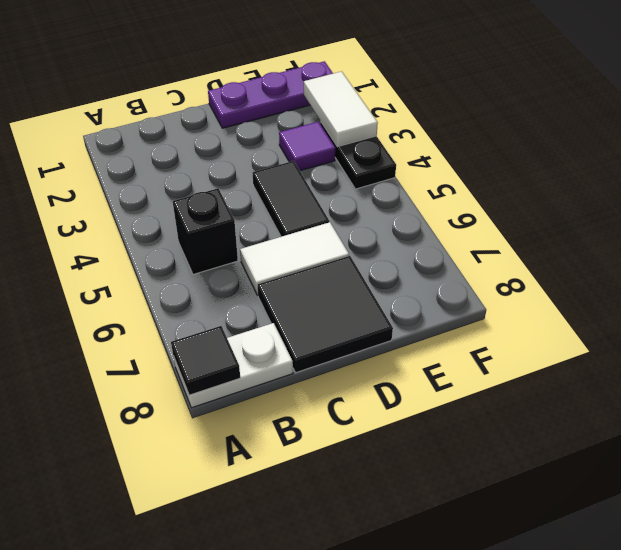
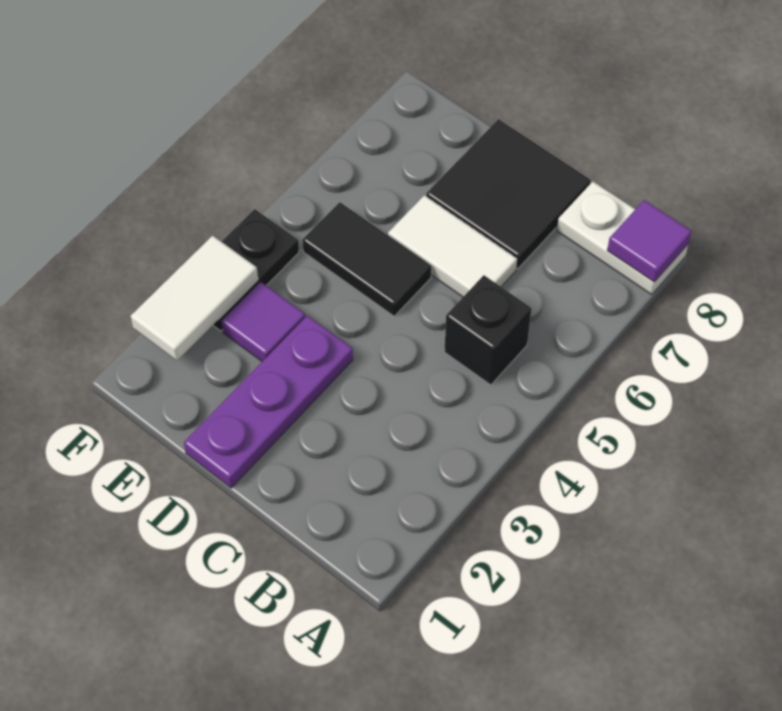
black tile A8 level 2 -> purple tile A8 level 2
purple plate D1:F1 level 1 -> purple plate D1:D3 level 1
black tile D4:D5 level 1 -> black tile D5:E5 level 1

